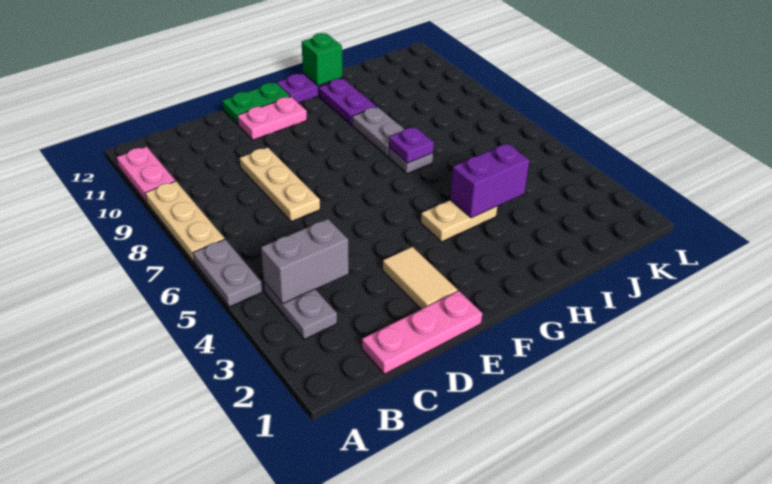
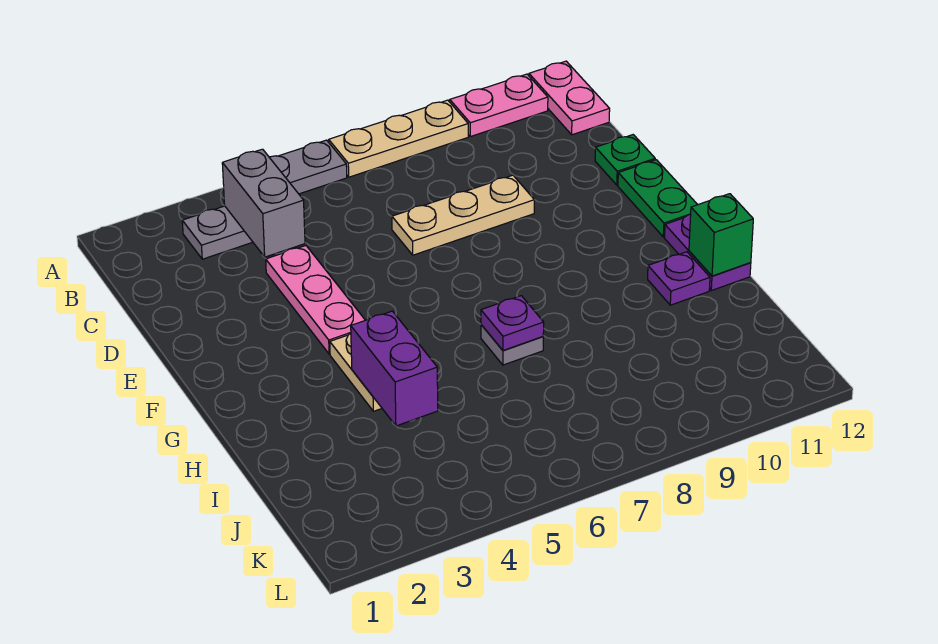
pink plate C1:E1 level 1 -> pink plate D4:F4 level 1
none -> green plate D12 level 1
tan tile E2:E3 level 1 -> none
pink plate E11:F11 level 1 -> pink plate A12:B12 level 1
grey plate H8:H9 level 1 -> none
purple plate H10:H11 level 1 -> purple plate H11 level 1

